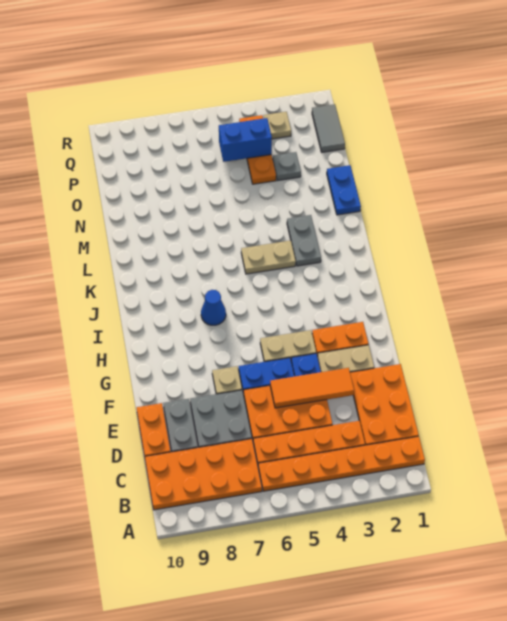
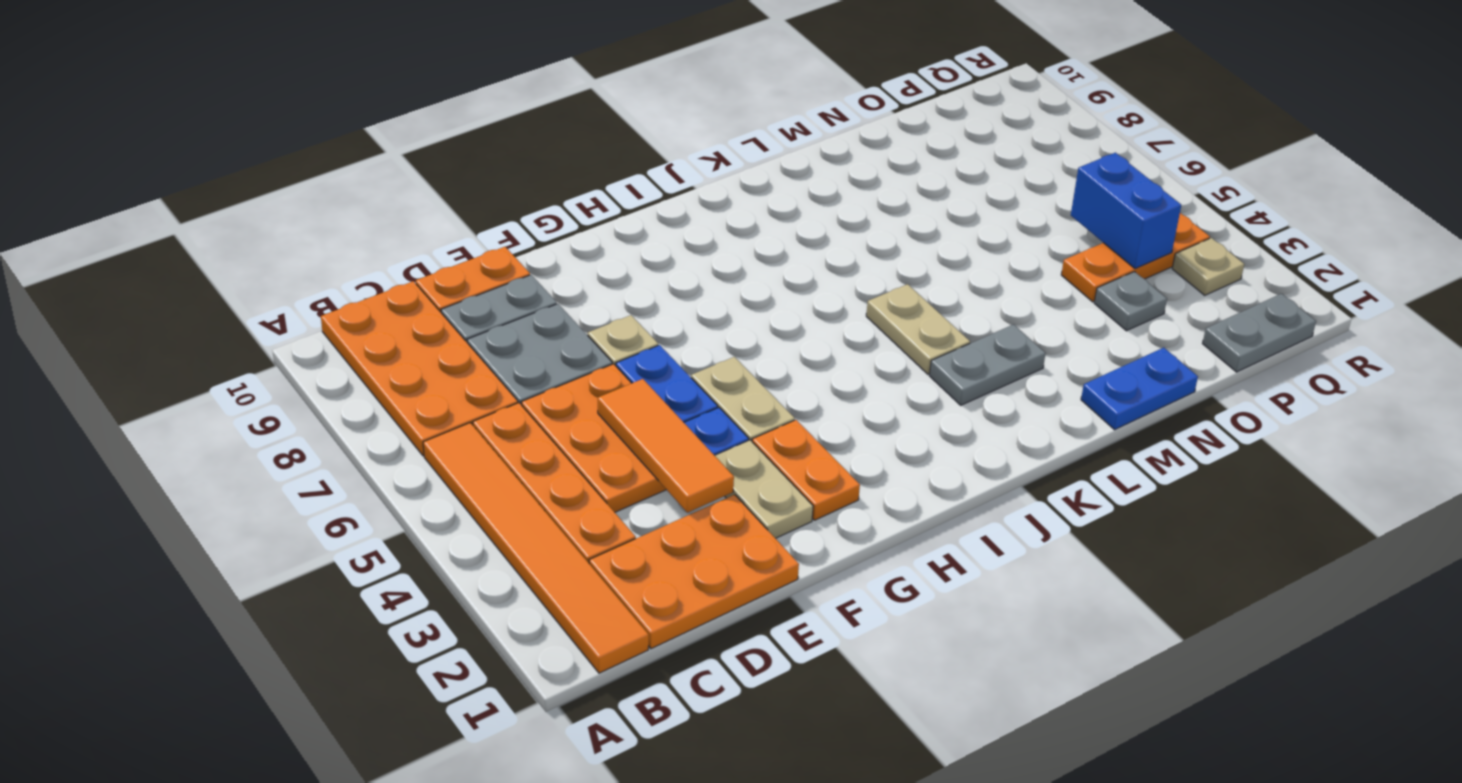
orange plate B1:B6 level 1 -> orange tile B1:B6 level 1
blue cone I7 level 1 -> none
grey tile P1:Q1 level 1 -> grey plate P1:Q1 level 1

